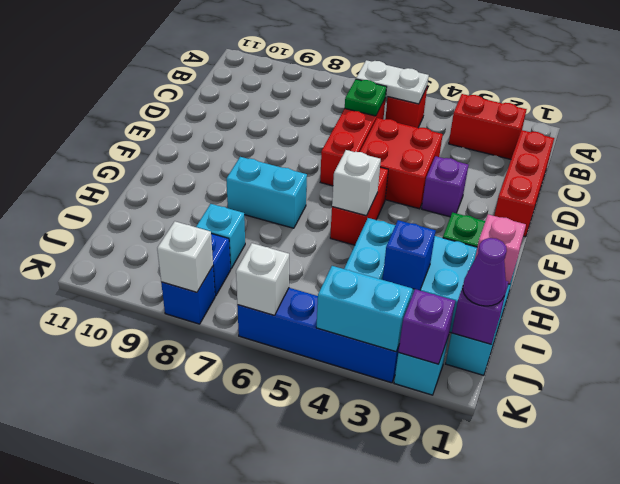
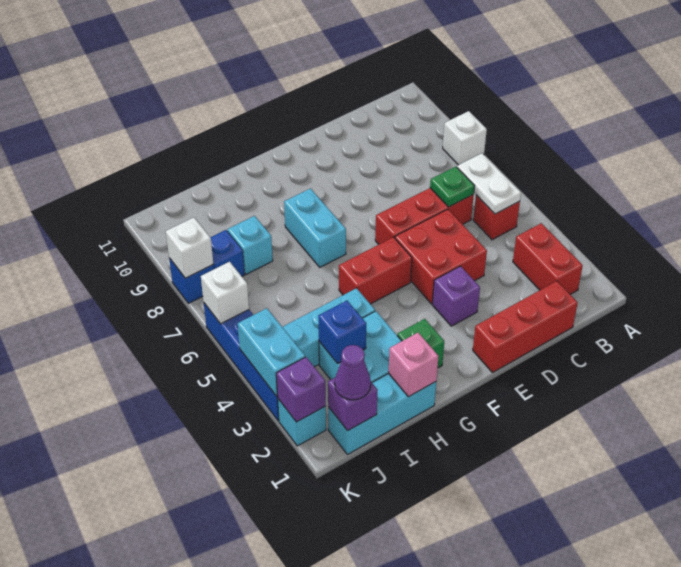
white brick G5 level 2 -> white brick A8 level 1

